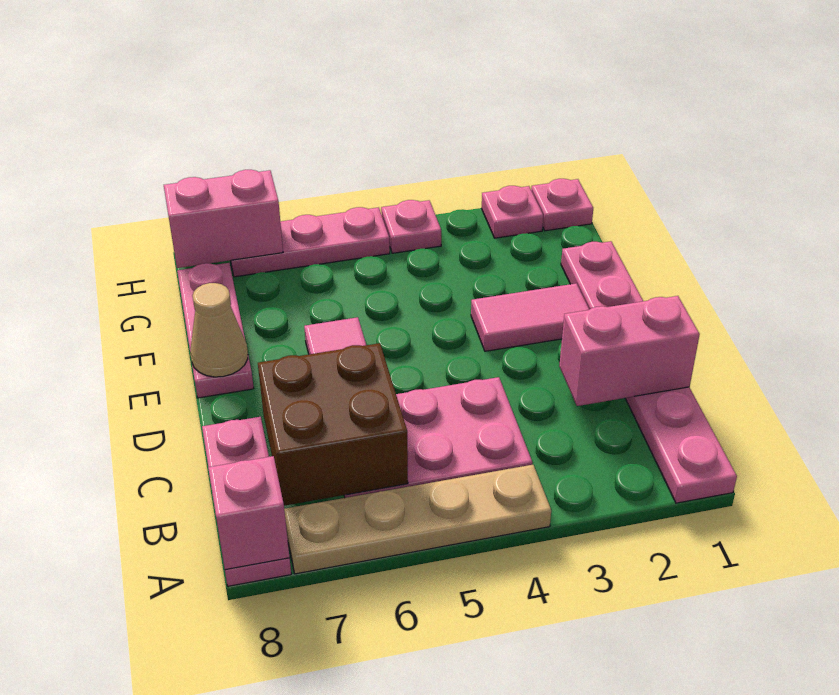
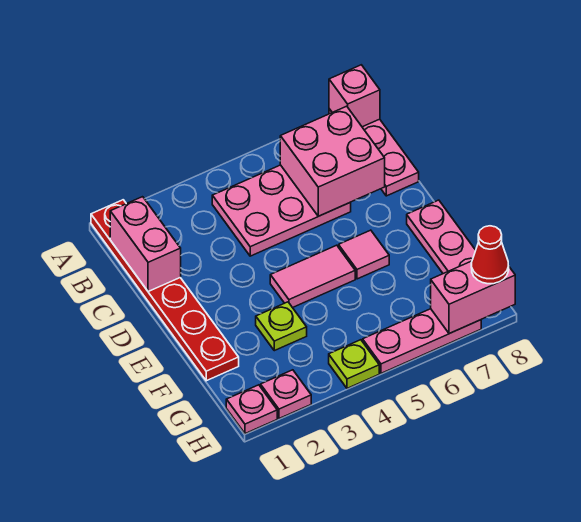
pink plate A1:F1 level 1 -> red plate A1:F1 level 1
tan plate A4:A7 level 1 -> none
brown brick B6:C7 level 2 -> pink brick B6:C7 level 2
pink brick C1:C2 level 2 -> pink brick B1:C1 level 2
pink tile E2:E3 level 1 -> pink tile E4:E5 level 1
tan cone E8 level 2 -> none
none -> lime plate F3 level 1
pink plate H4 level 1 -> lime plate H4 level 1
none -> red cone H8 level 3

